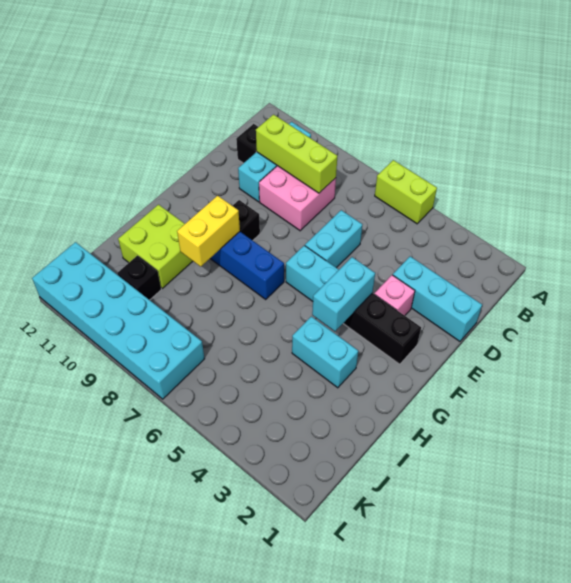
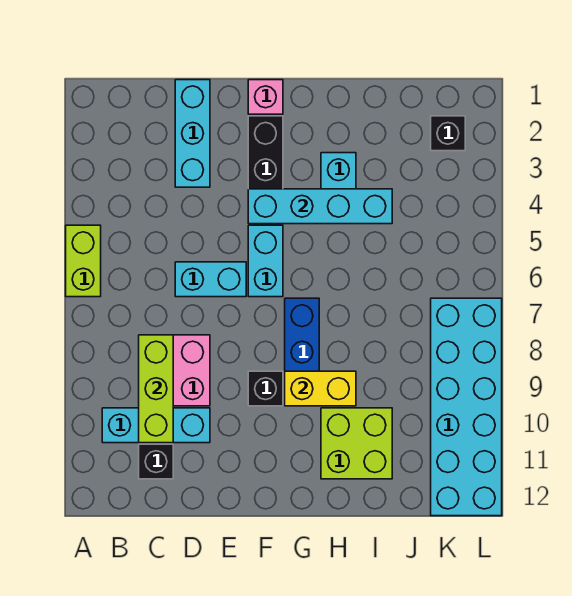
pink brick E3 level 1 -> pink brick F1 level 1
cyan brick F4:G4 level 2 -> cyan brick F4:I4 level 2
black brick J10 level 1 -> black brick K2 level 1

